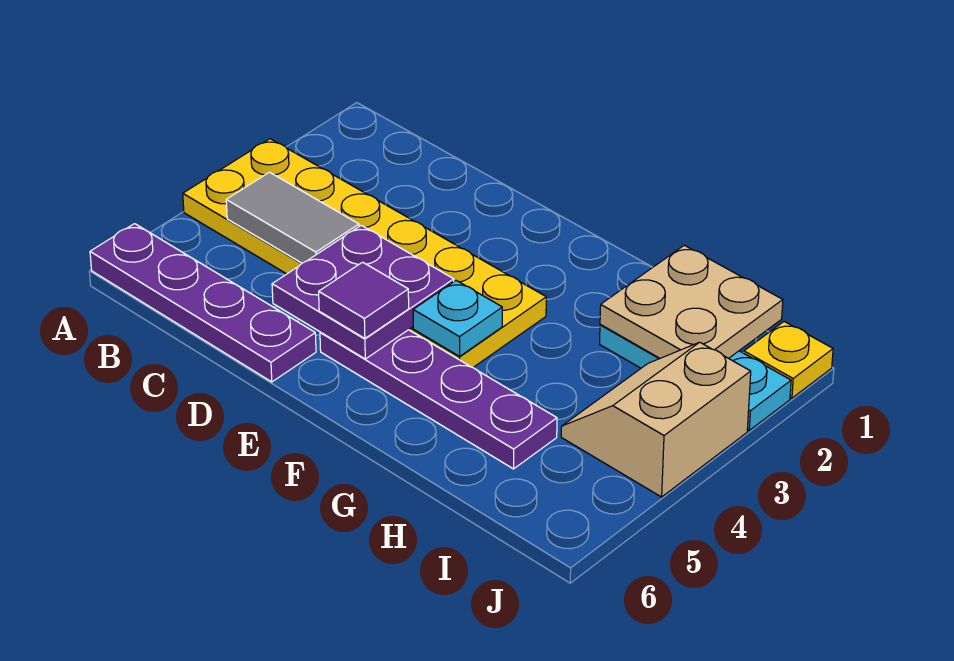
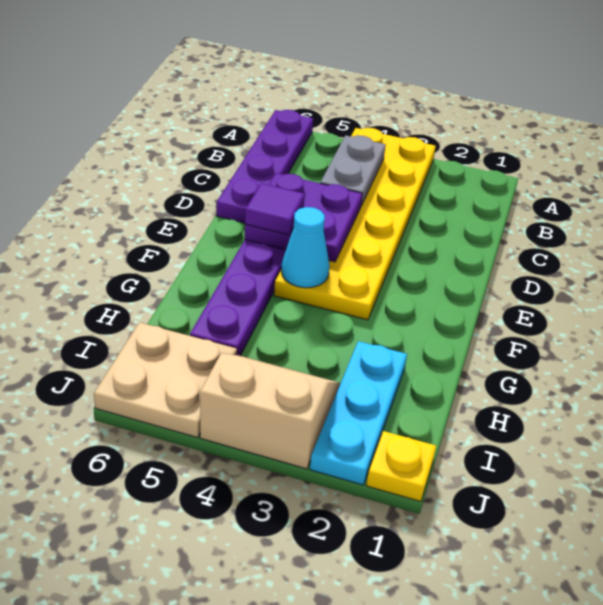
grey tile B4:C4 level 2 -> grey plate B4:C4 level 2
cyan plate F4 level 2 -> cyan cone F4 level 2
tan plate H1:I2 level 2 -> tan plate I5:J6 level 1

